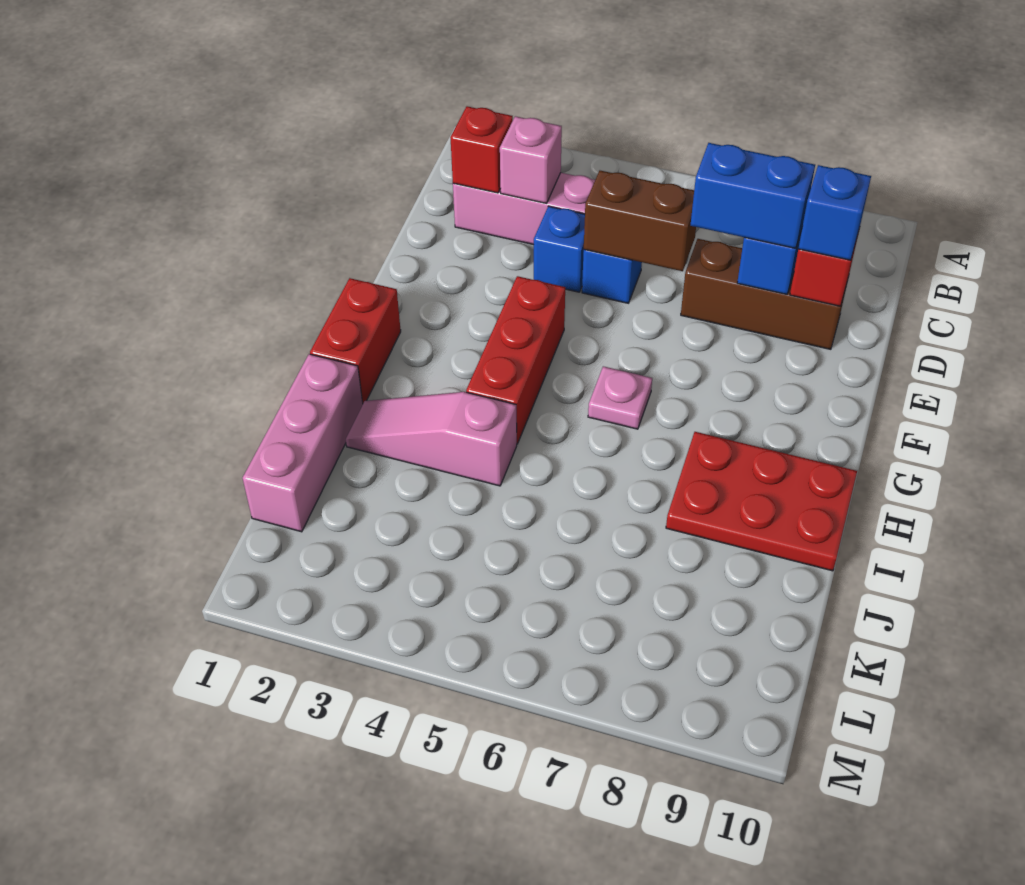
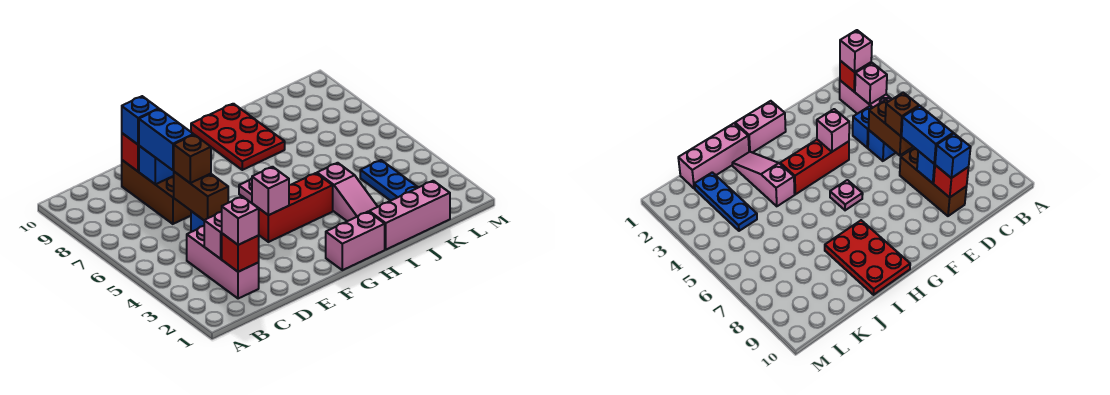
none -> pink brick C2 level 3
none -> brown brick D6 level 3
none -> pink brick F4 level 2
red brick G1:H1 level 1 -> pink brick G1:H1 level 1
none -> blue plate K2:K4 level 1

